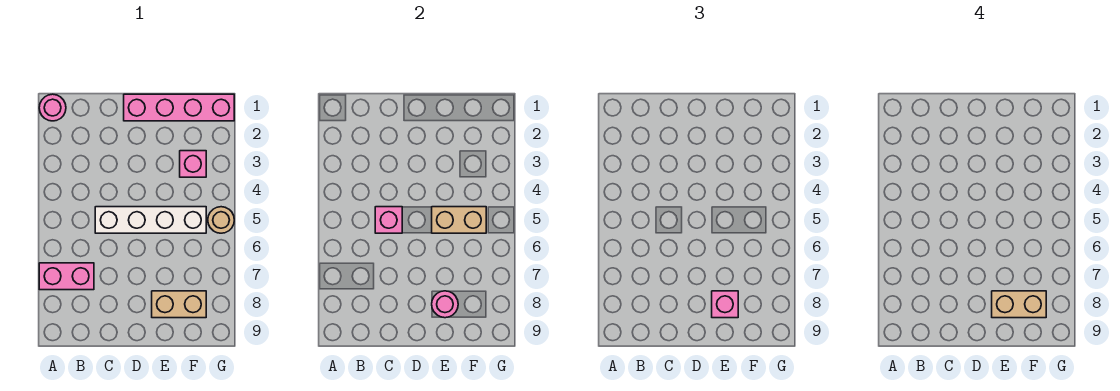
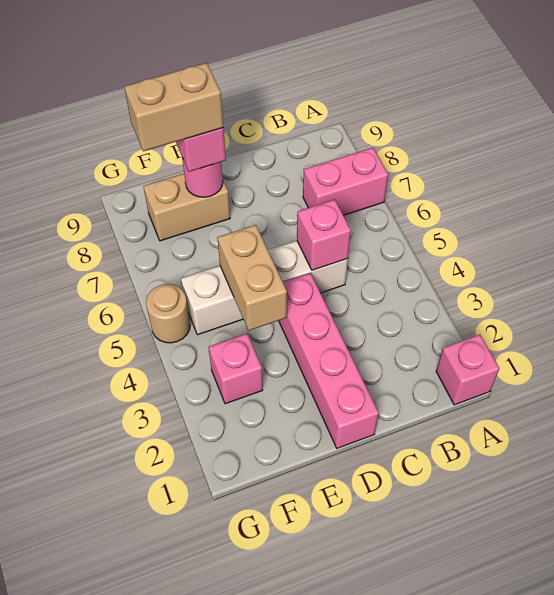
pink round brick A1 level 1 -> pink brick A1 level 1
pink brick D1:G1 level 1 -> pink brick D1:D4 level 1
tan brick E5:F5 level 2 -> tan brick E4:E5 level 2

